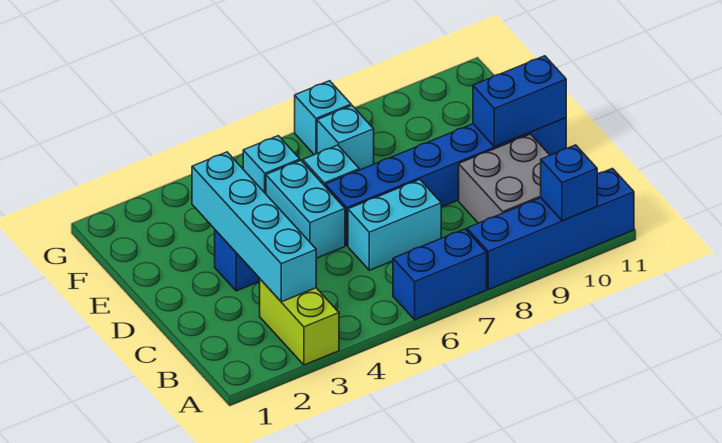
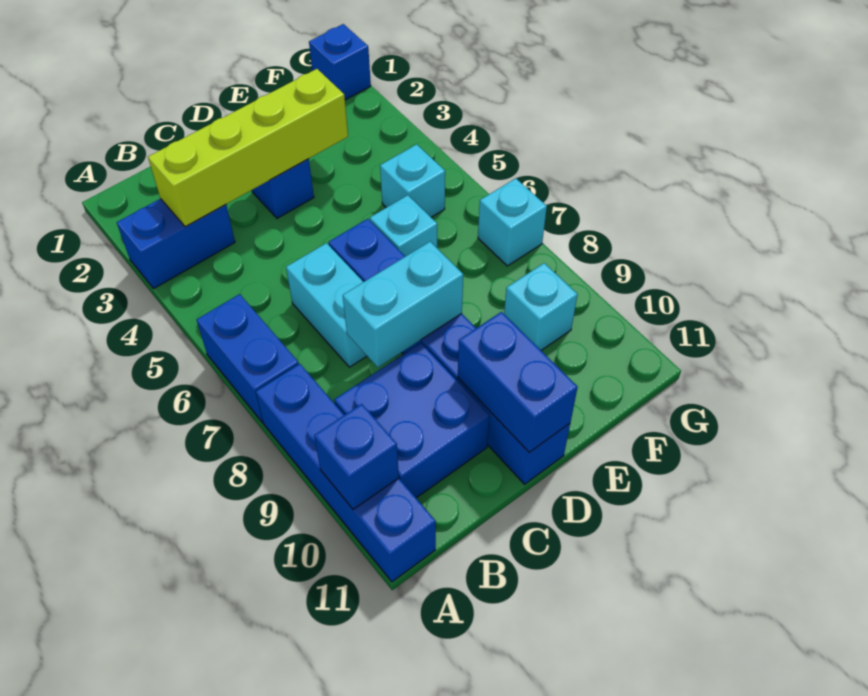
lime brick A3:B3 level 1 -> blue brick A3:B3 level 1
cyan brick B3:E3 level 2 -> lime brick B3:E3 level 2
grey brick B9:C10 level 1 -> blue brick B9:C10 level 1
cyan brick D5:E5 level 1 -> cyan brick C8:D8 level 2
cyan brick F7 level 1 -> cyan brick F9 level 1
none -> blue brick G1 level 1

